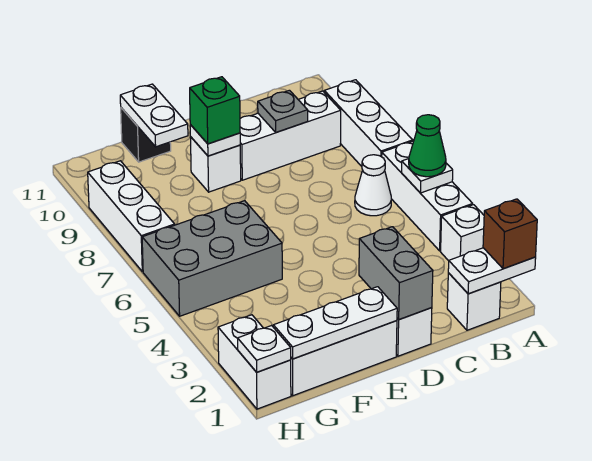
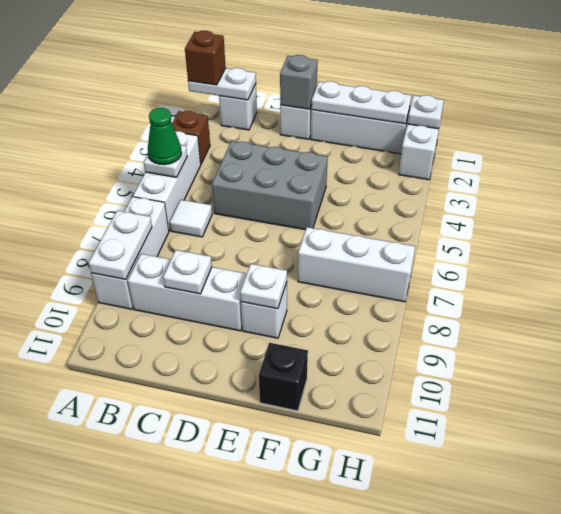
white brick A3 level 1 -> brown brick A3 level 1
white cone B6 level 1 -> white tile B6 level 1
grey plate C9 level 2 -> white plate C9 level 2
grey brick D1:D2 level 2 -> grey brick D1 level 2
green brick E9 level 3 -> none
grey brick F5:H6 level 1 -> grey brick C4:E5 level 1
white plate F10:F11 level 2 -> white plate A8:A9 level 2
white brick H7:H9 level 1 -> white brick F7:H7 level 1

